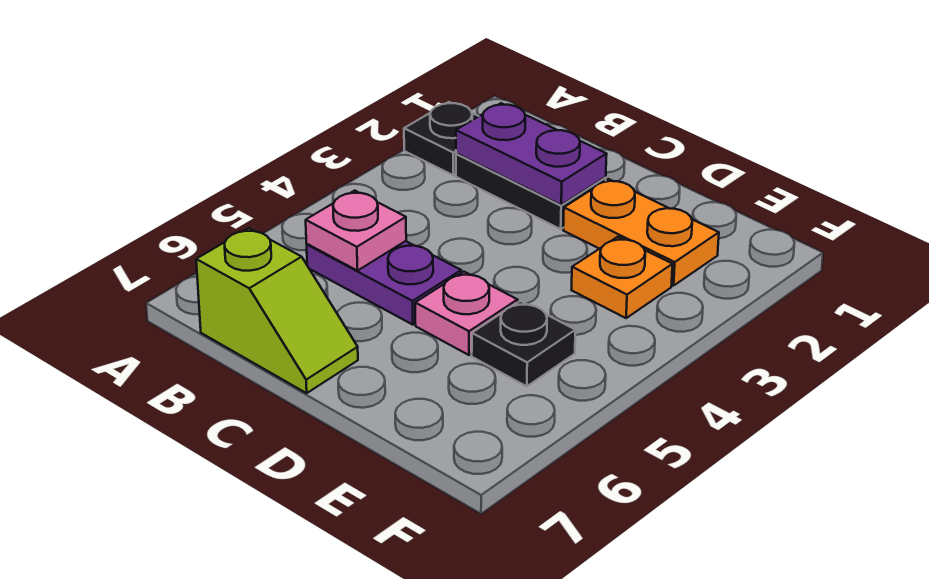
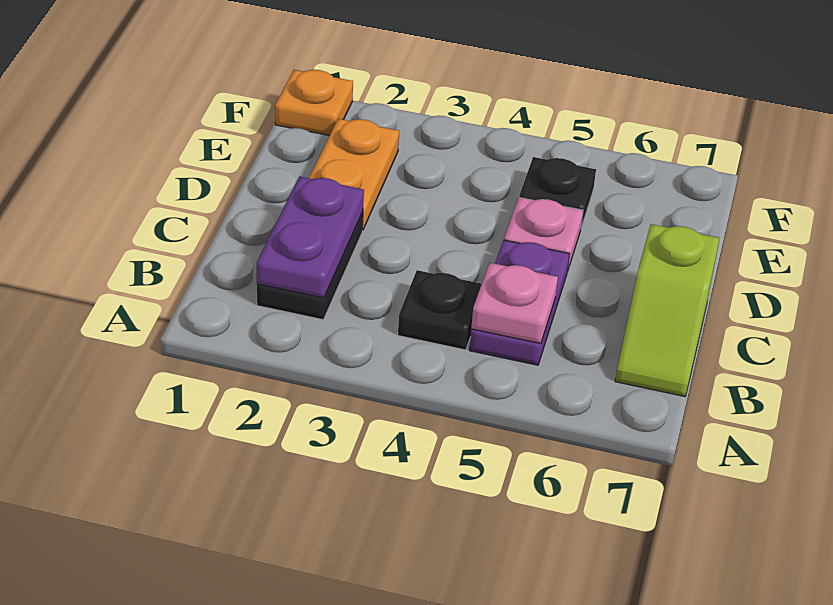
black plate A2 level 1 -> black plate B4 level 1
lime slope B7:C7 level 1 top B -> lime slope B7:C7 level 1 top C
orange plate E3 level 1 -> orange plate F1 level 1

